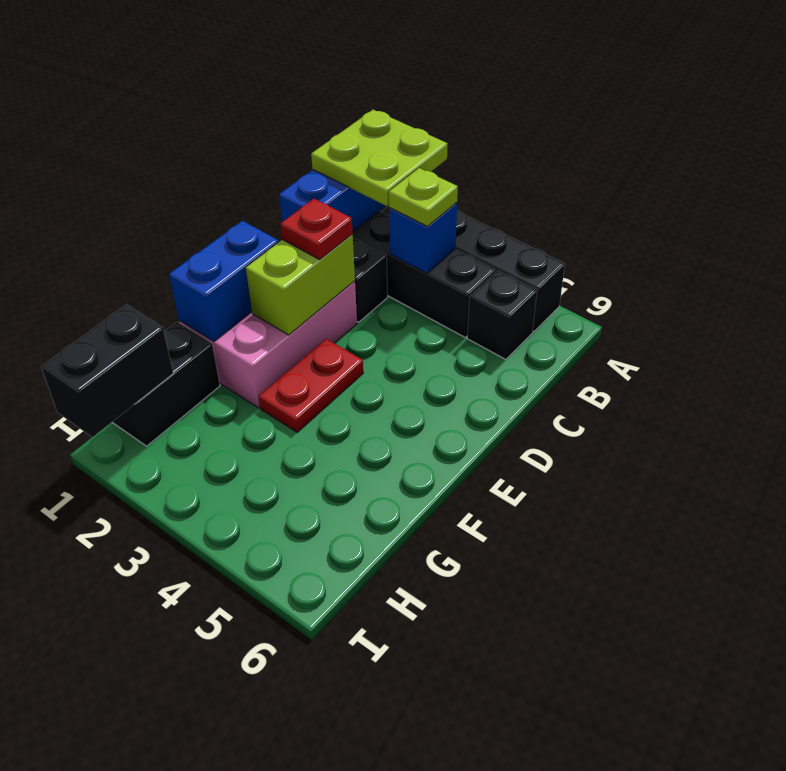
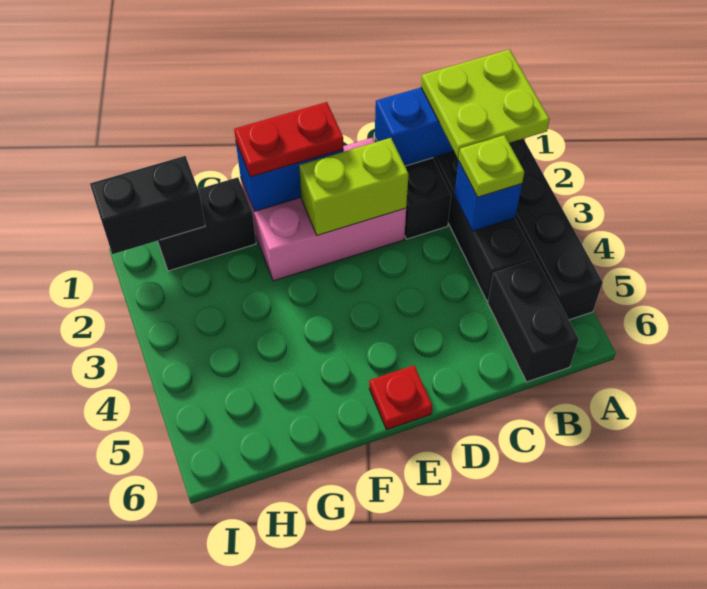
black brick B5 level 1 -> black brick B5:B6 level 1
red plate D2 level 3 -> red plate E6 level 1
red plate E3:F3 level 1 -> red plate E1:F1 level 3

